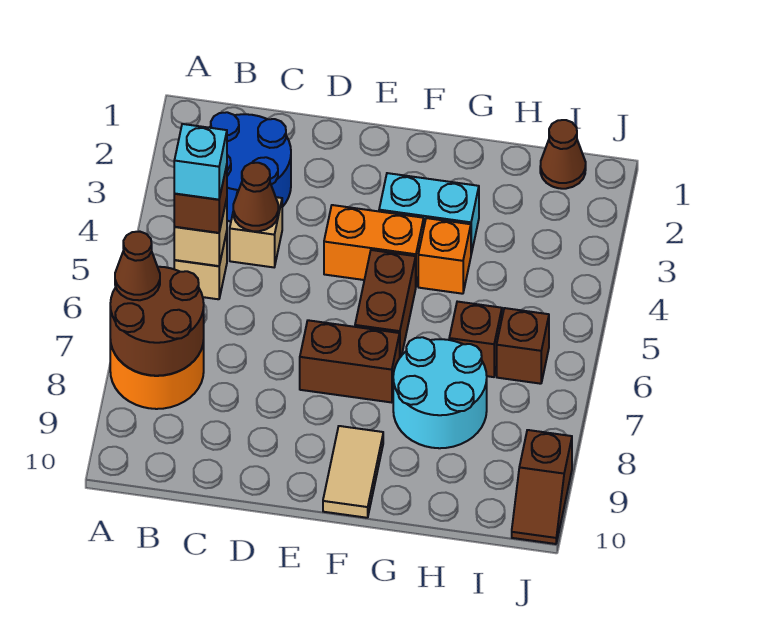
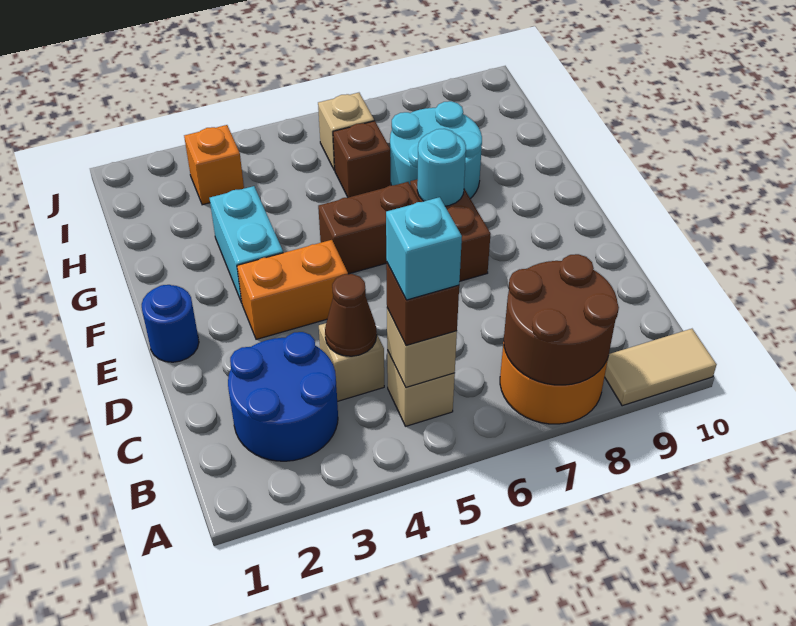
brown cone A7 level 3 -> none
none -> blue round brick E1 level 1
orange brick E4:F4 level 1 -> orange brick E3:E4 level 1
none -> cyan round brick F7 level 2
tan tile F9:F10 level 1 -> tan tile A9:A10 level 1
orange brick G4 level 1 -> orange brick I3 level 1
brown cone I1 level 1 -> none
brown brick I6 level 1 -> tan brick I6 level 1
brown slope J9:J10 level 1 top 9 -> none

